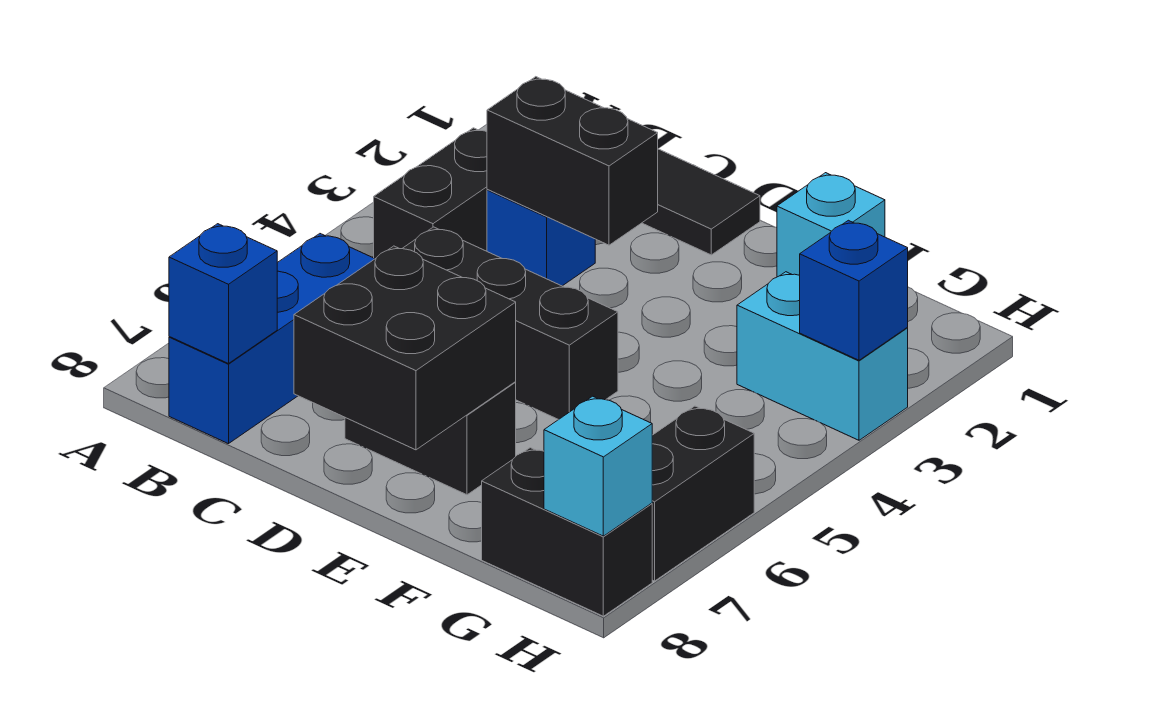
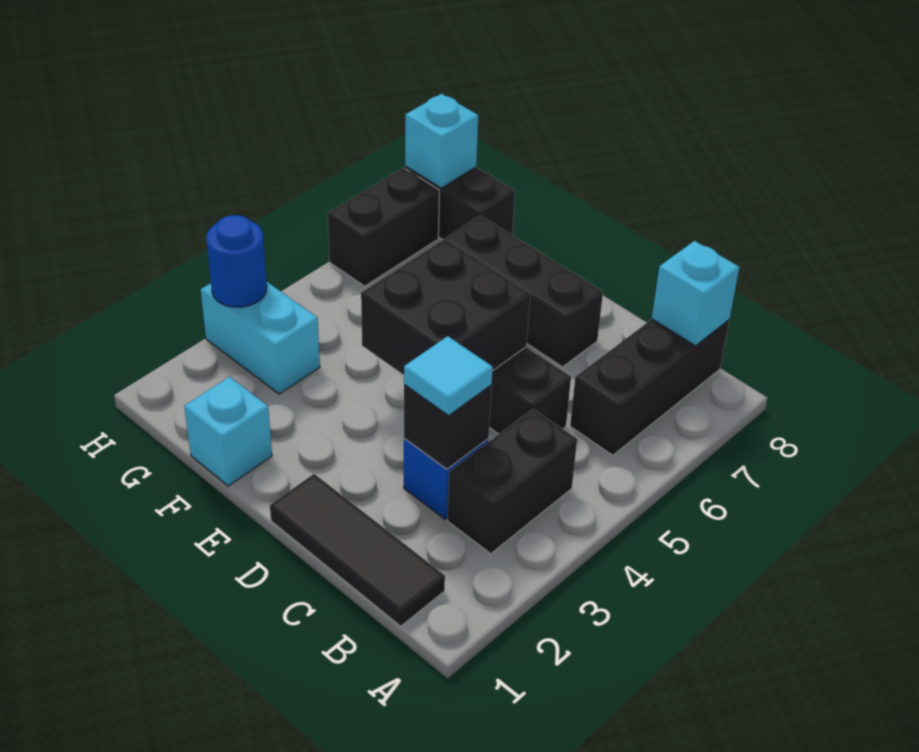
blue brick B6:B8 level 1 -> black brick B6:B8 level 1
blue brick B8 level 2 -> cyan brick B8 level 2
black brick C3:D3 level 2 -> black brick C3 level 2
none -> cyan tile C3 level 3
black brick D7:E7 level 1 -> black brick D7:F7 level 1
black brick D7:E8 level 2 -> black brick D4:E5 level 2
blue brick H3 level 2 -> blue round brick H3 level 2

